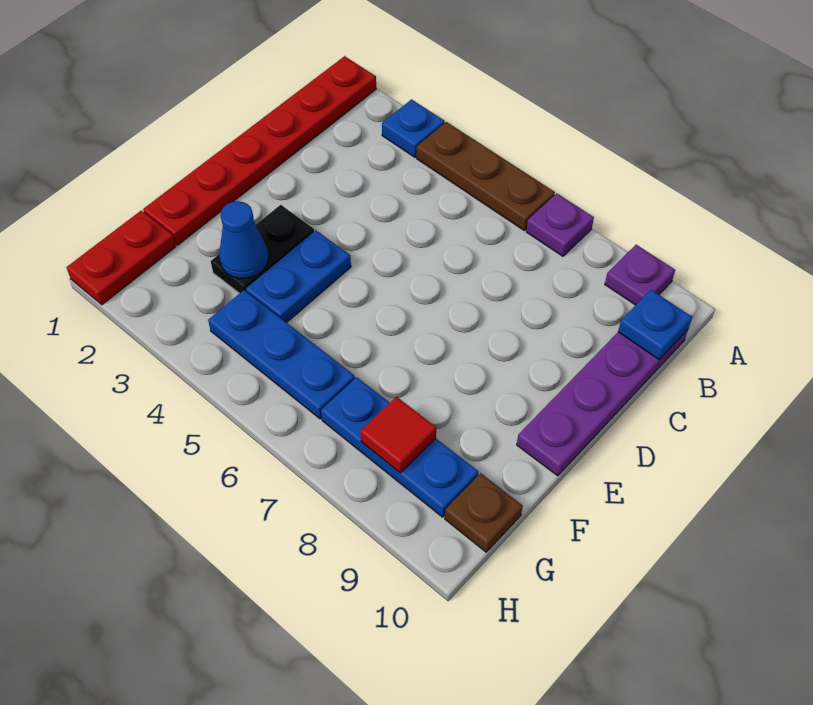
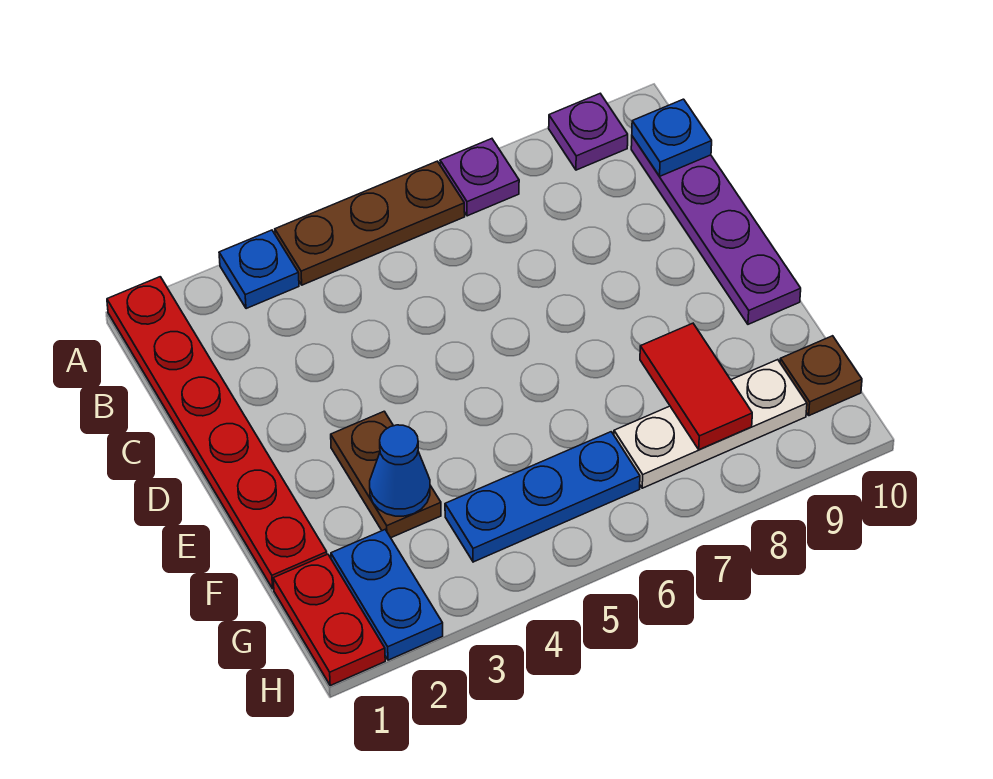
black plate E3:F3 level 1 -> brown plate E3:F3 level 1
blue plate E4:F4 level 1 -> blue plate G2:H2 level 1
blue plate G7:G9 level 1 -> white plate G7:G9 level 1
red tile G8 level 2 -> red tile F8:G8 level 2

